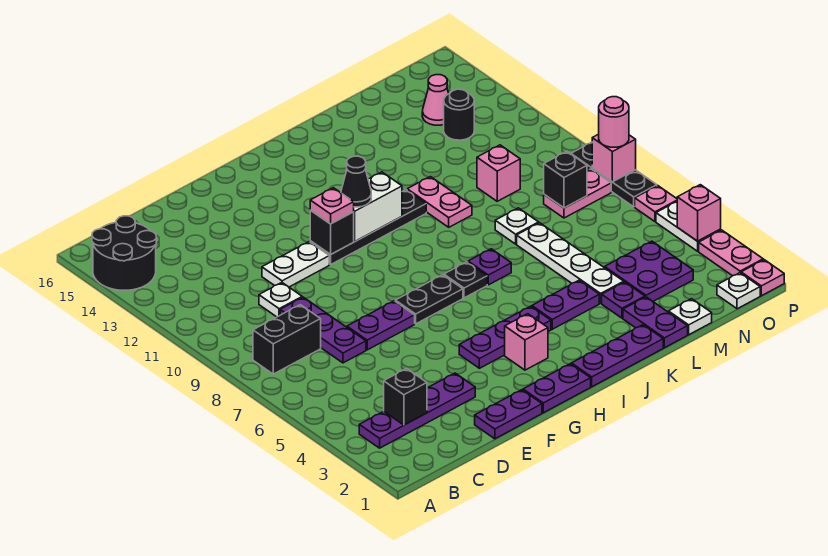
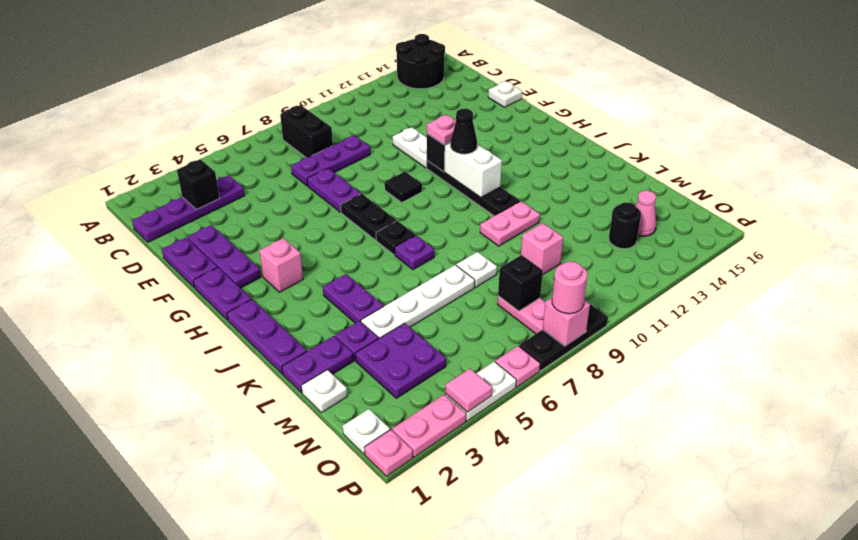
purple plate B3:E3 level 1 -> purple plate C1:C4 level 1
white plate D10 level 1 -> white plate E16 level 1
purple plate G4:I4 level 1 -> purple plate E2:G2 level 1
none -> black tile G9 level 1
pink brick P4 level 2 -> pink tile P4 level 2

